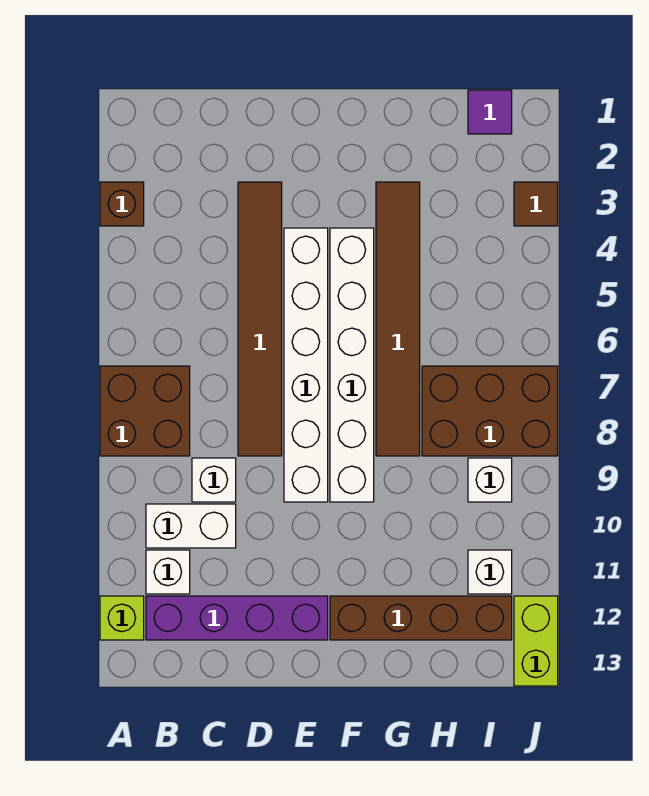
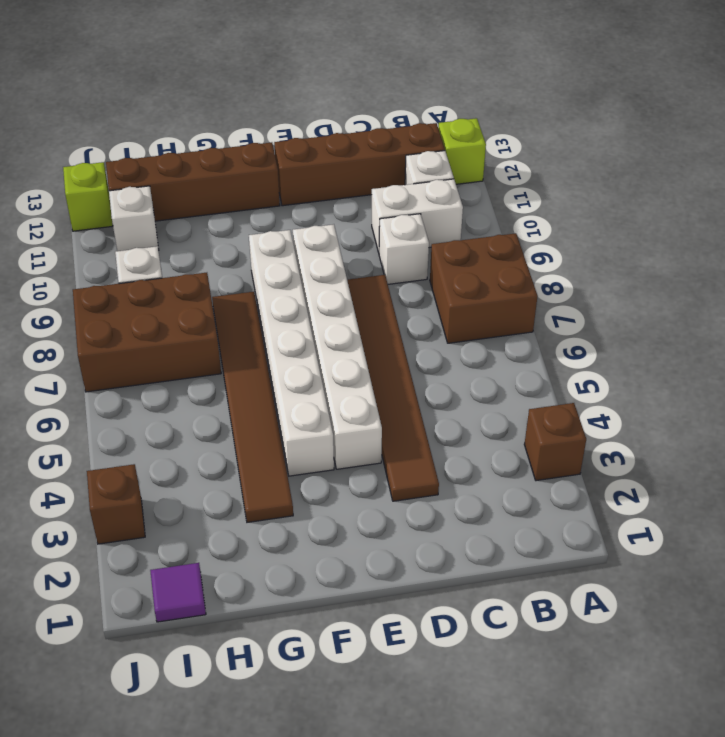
purple brick B12:E12 level 1 -> brown brick B12:E12 level 1
brown tile J3 level 1 -> brown brick J3 level 1
lime brick J12:J13 level 1 -> lime brick J12 level 1

